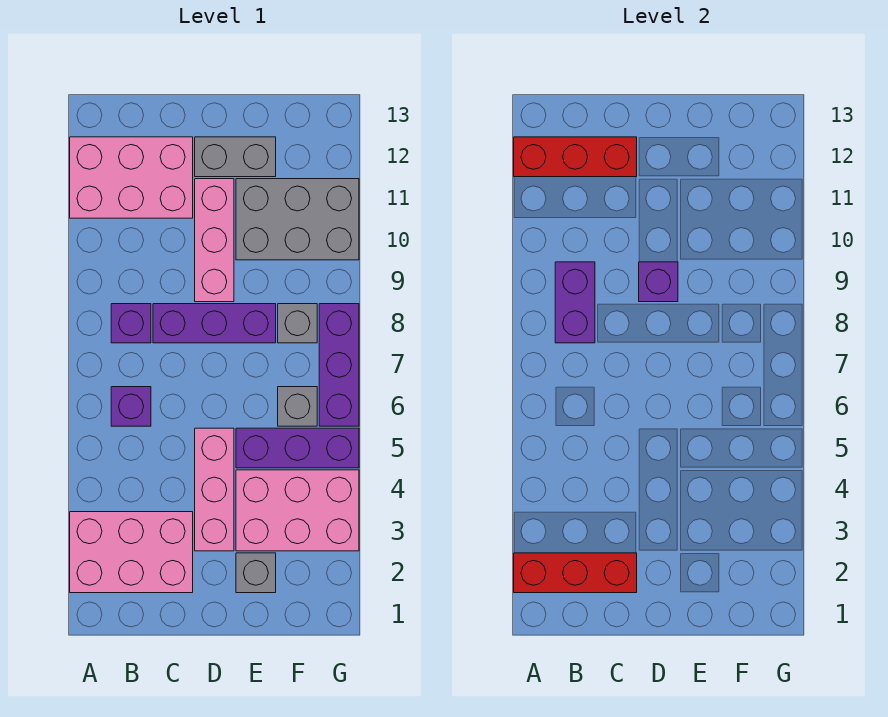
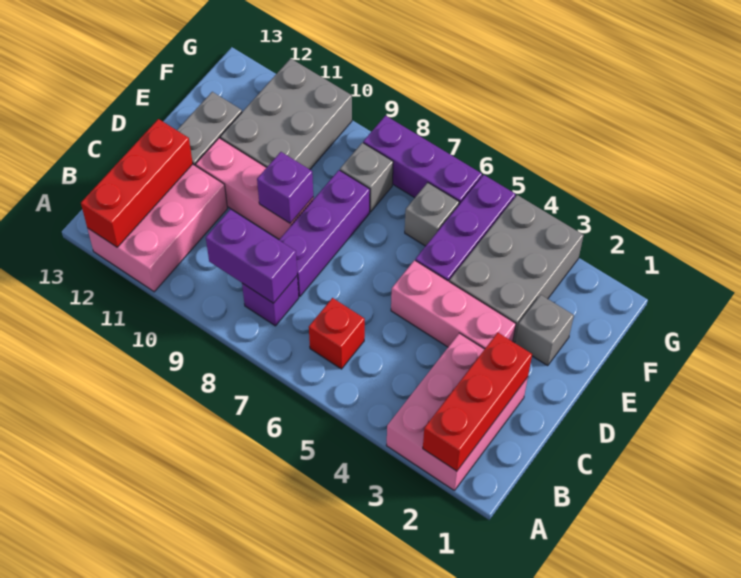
purple brick B6 level 1 -> red brick B6 level 1
pink brick E3:G4 level 1 -> grey brick E3:G4 level 1

